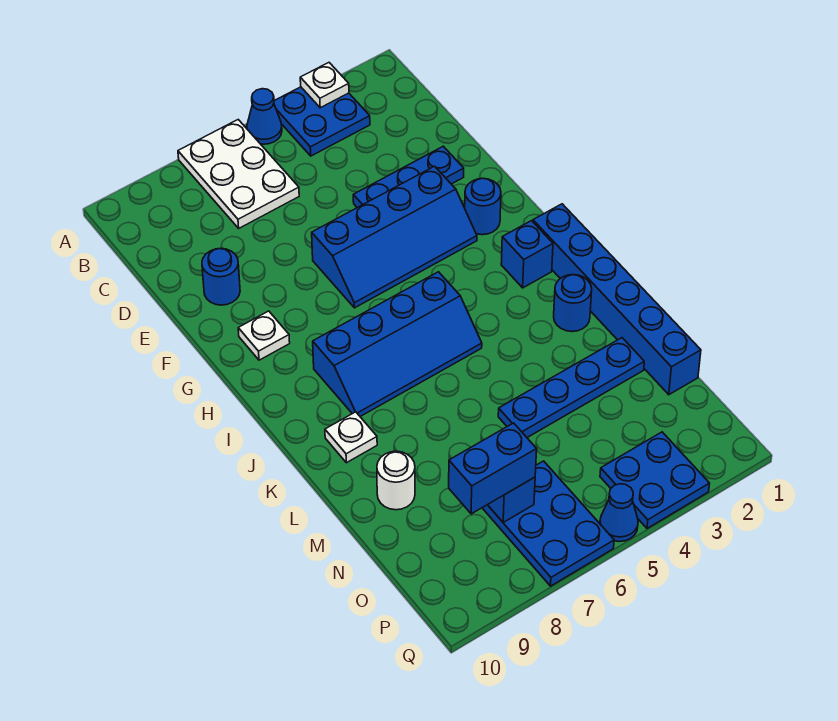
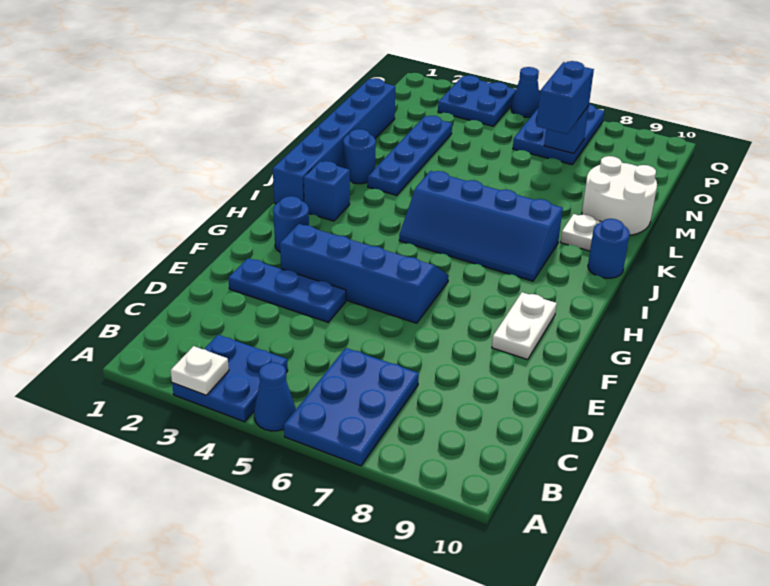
white plate A6:C7 level 1 -> blue plate A6:C7 level 1
blue round brick E9 level 1 -> blue round brick J10 level 1
white plate G9 level 1 -> white plate F9:G9 level 1
blue slope I5:J8 level 1 top I -> blue slope I5:J8 level 1 top J
blue plate M2:M5 level 1 -> blue plate K3:N3 level 1
white round brick M9 level 1 -> white round brick L9:M10 level 1
blue brick O7:O8 level 3 -> blue brick N7:O7 level 3

